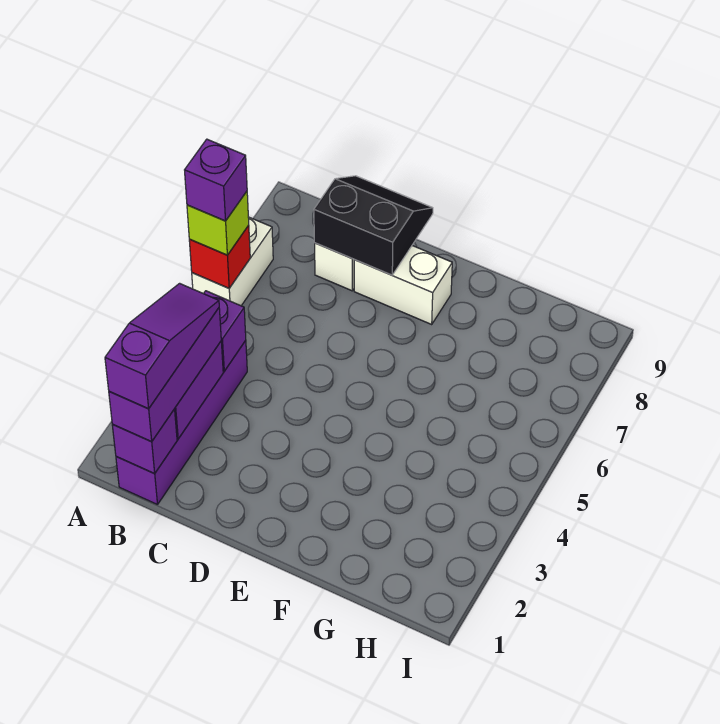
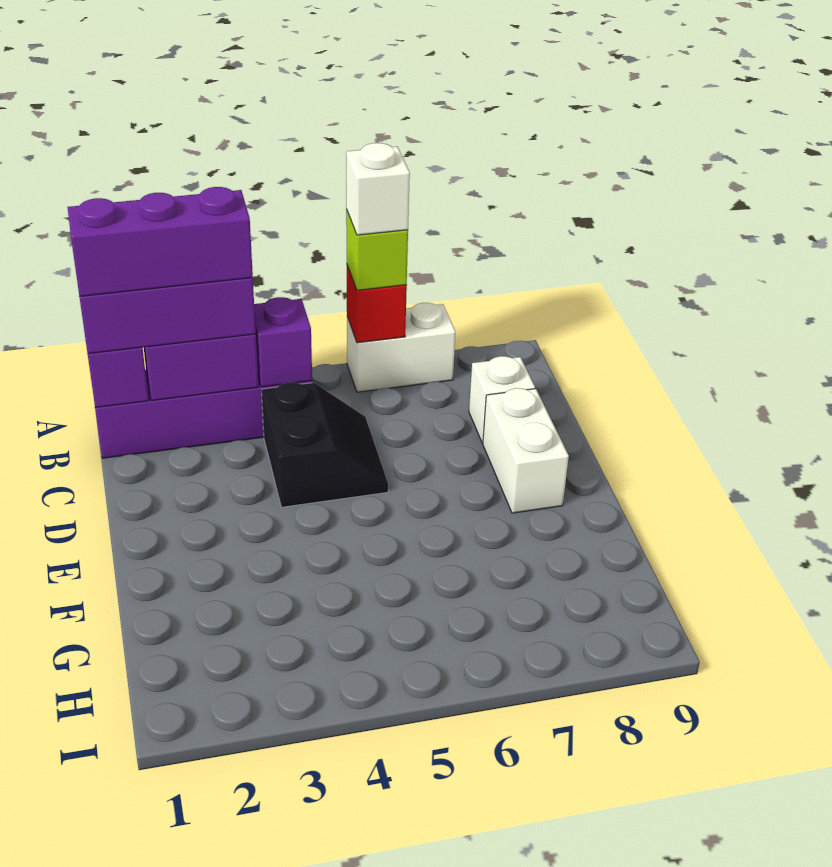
purple brick A6 level 4 -> white brick A6 level 4
purple slope B1:B3 level 4 top 1 -> purple brick B1:B3 level 4
black slope C8:D9 level 2 top 8 -> black slope C4:D5 level 1 top 4

